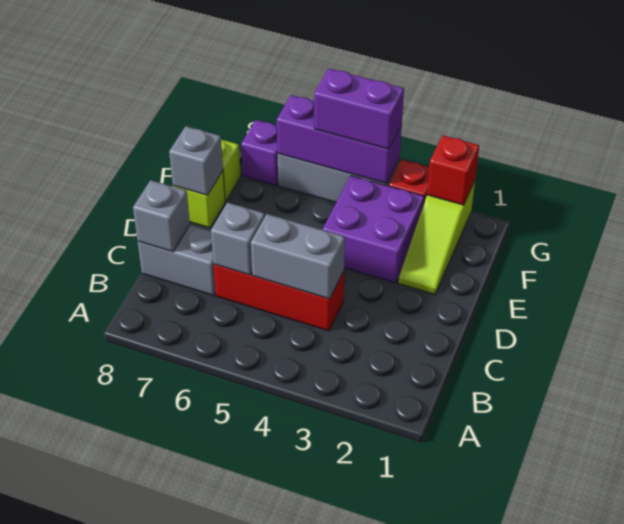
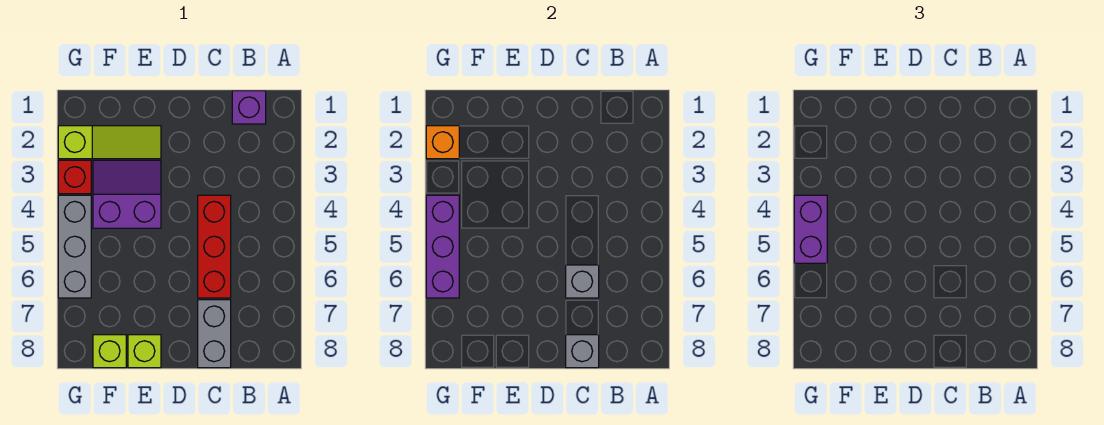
grey brick C4:C5 level 2 -> none
purple brick E3:F4 level 1 -> purple slope E3:F4 level 1 top 4
grey brick E8 level 2 -> none
red brick G2 level 2 -> orange brick G2 level 2
purple brick G7 level 1 -> purple brick B1 level 1

